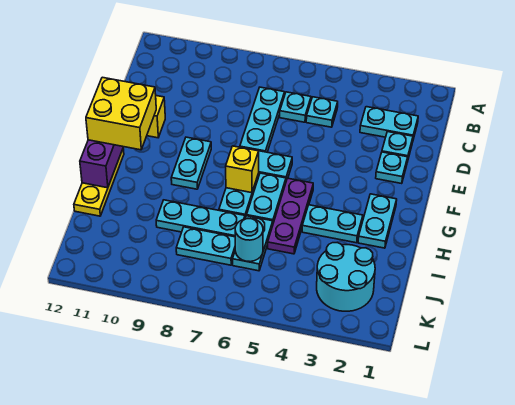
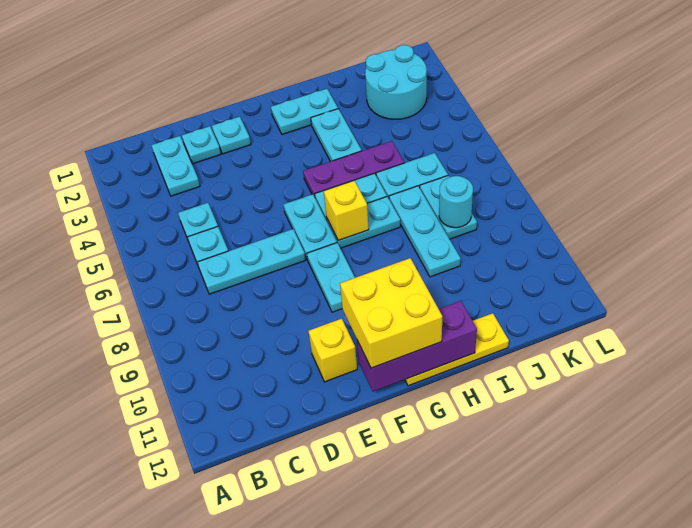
cyan plate F9:G9 level 1 -> cyan plate F8:F9 level 1
cyan round brick J6 level 2 -> cyan round brick J8 level 2

